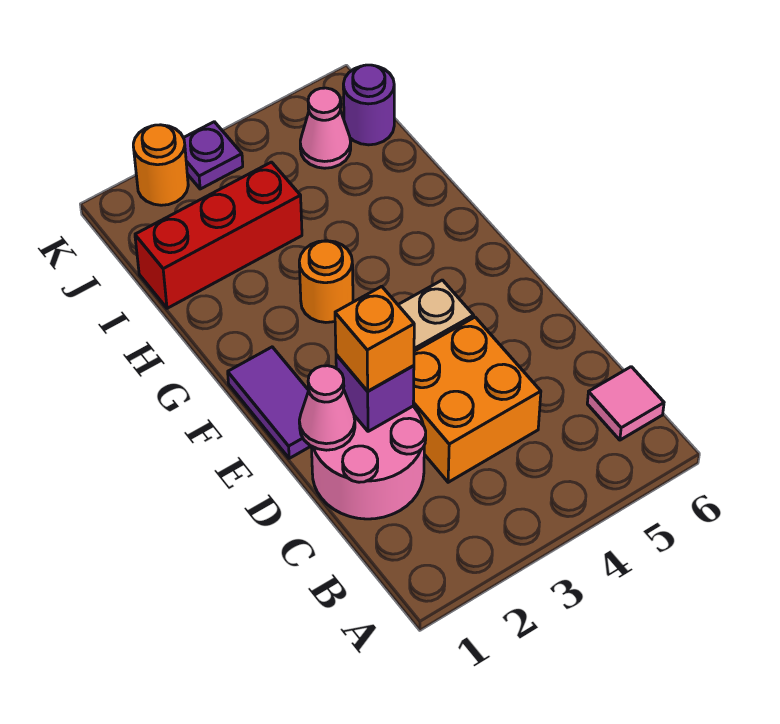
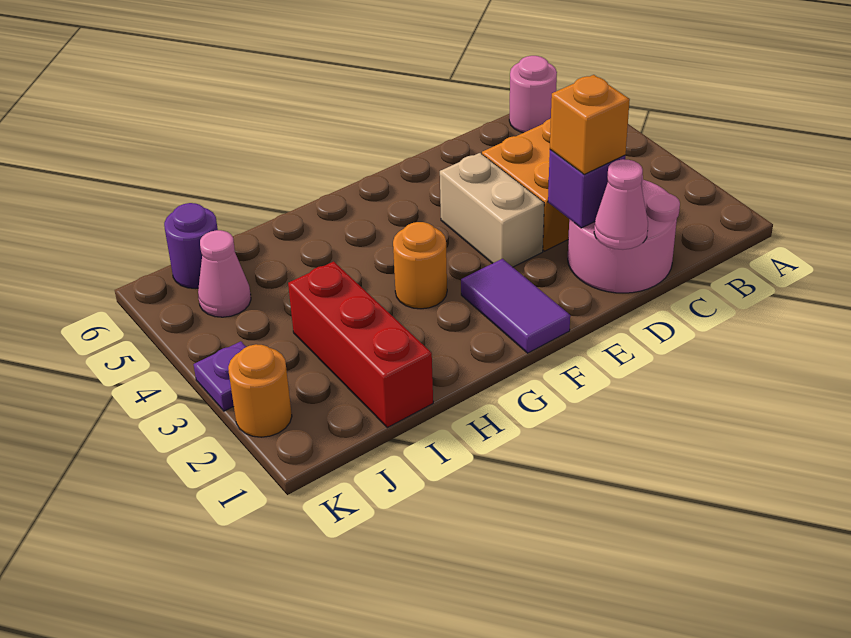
pink tile B6 level 1 -> pink round brick B6 level 1
purple tile E1:F1 level 1 -> purple tile F1:F2 level 1

